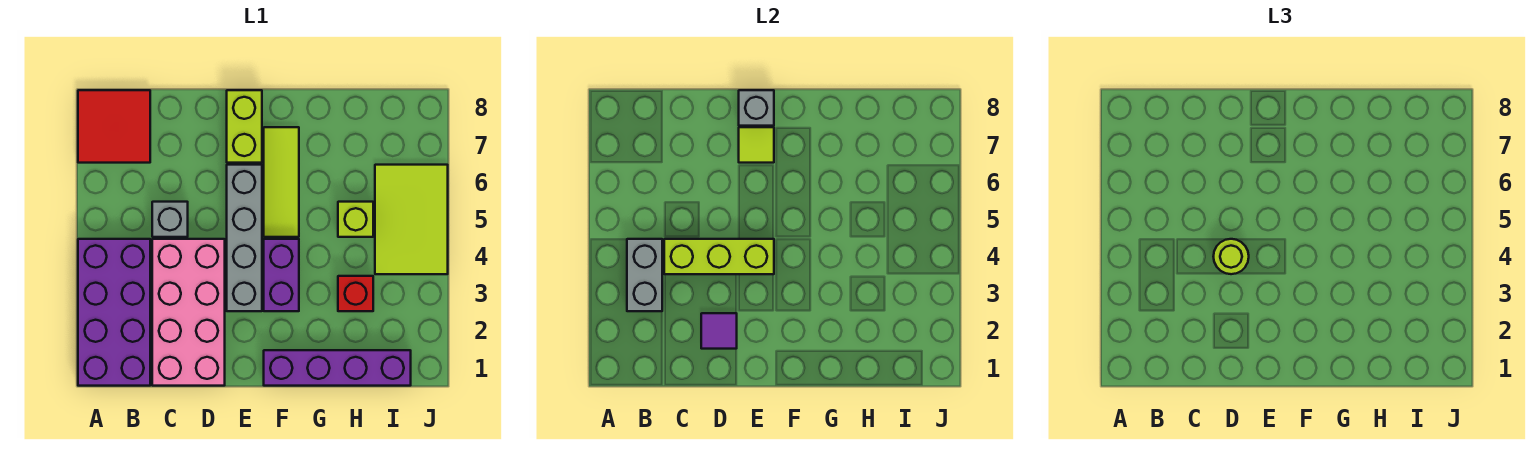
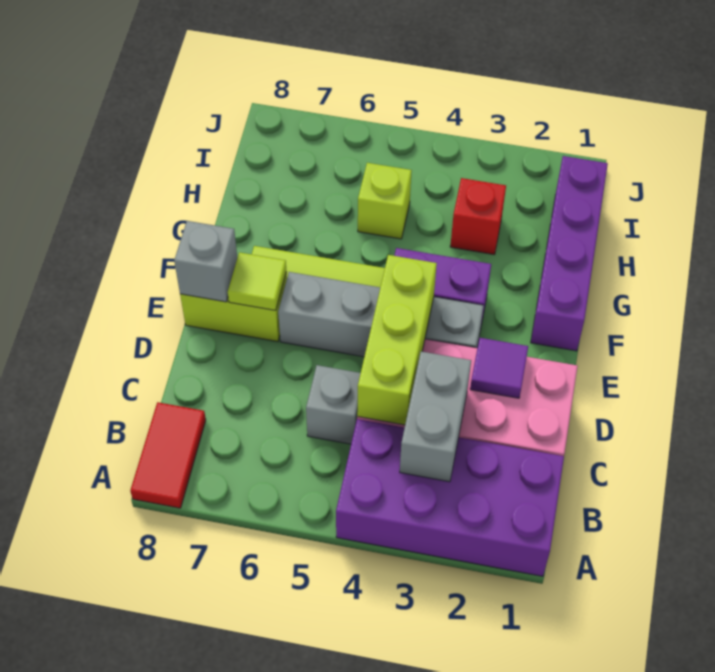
red tile A7:B8 level 1 -> red tile A8:B8 level 1
grey brick B3:B4 level 2 -> grey brick B3:C3 level 2
lime round brick D4 level 3 -> none
lime tile I4:J6 level 1 -> none

